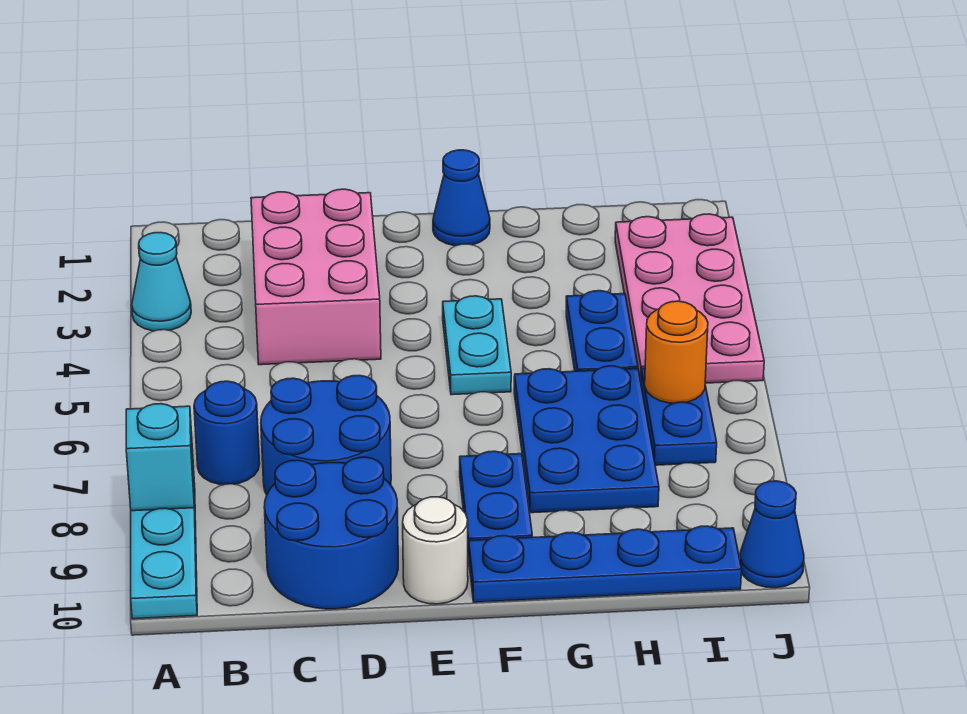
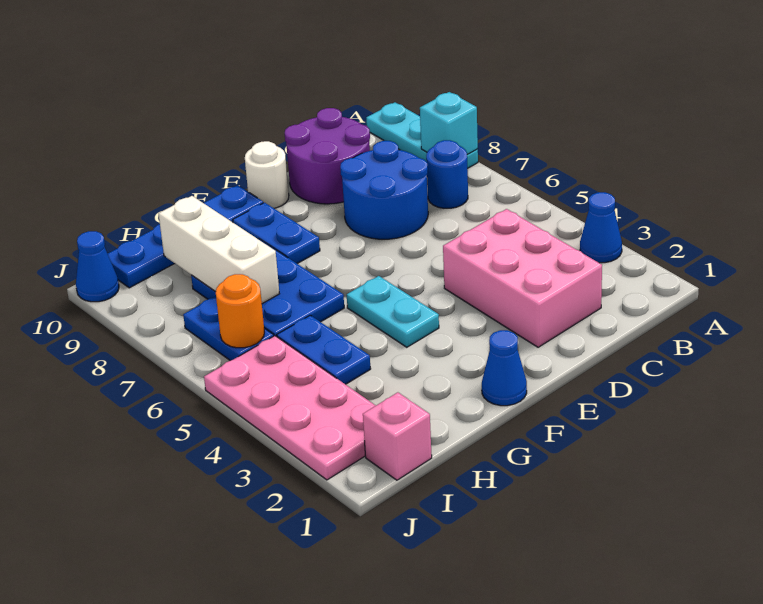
cyan cone A3 level 1 -> blue cone A3 level 1
blue round brick C9:D10 level 1 -> purple round brick C9:D10 level 1
none -> white brick H7:H9 level 2
none -> pink brick I1 level 1

